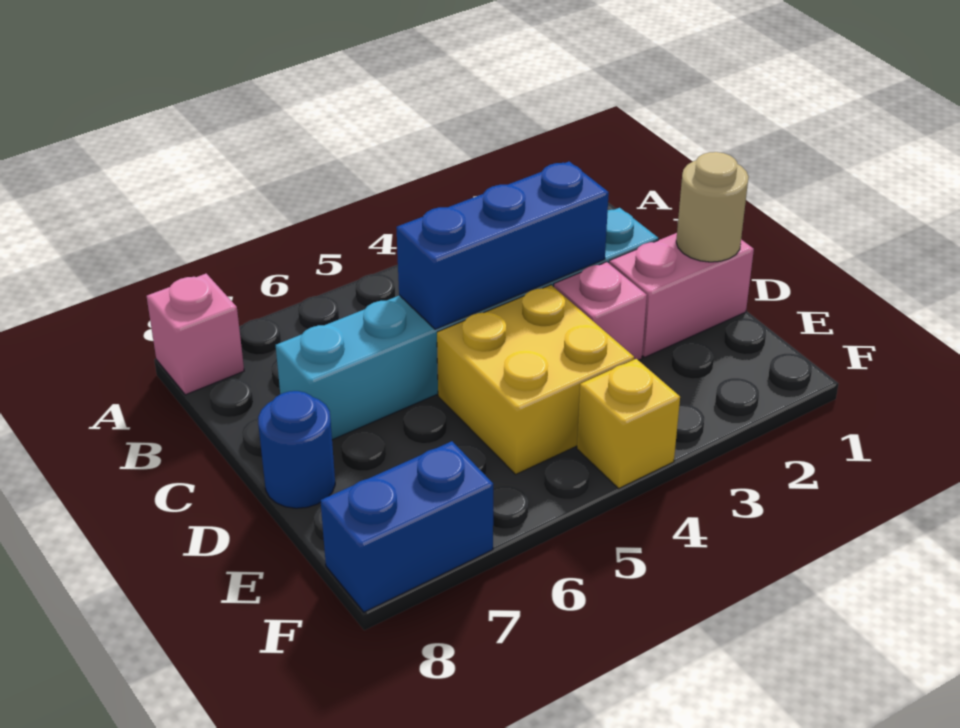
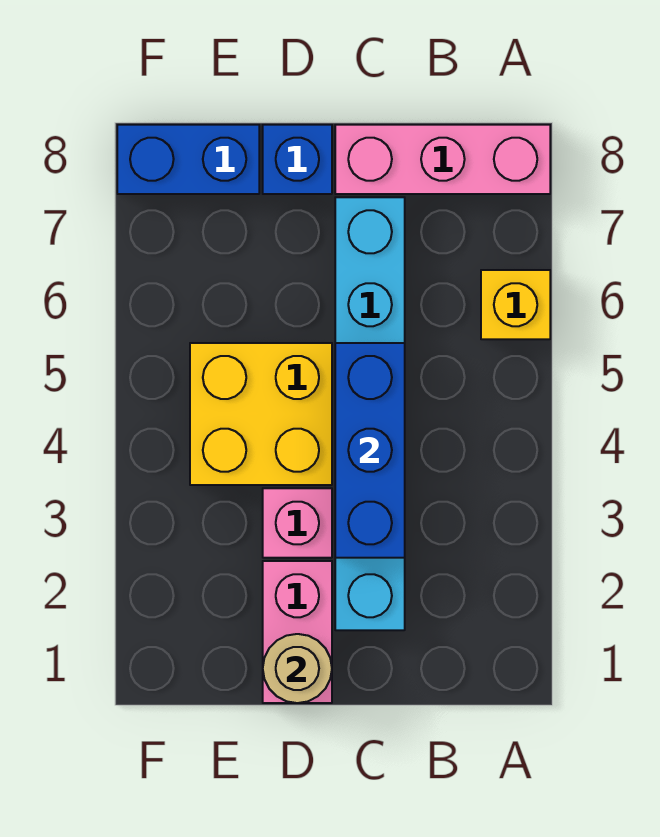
pink brick A8 level 1 -> pink brick A8:C8 level 1
blue round brick D8 level 1 -> blue brick D8 level 1
yellow brick F4 level 1 -> yellow brick A6 level 1
blue brick F7:F8 level 1 -> blue brick E8:F8 level 1

